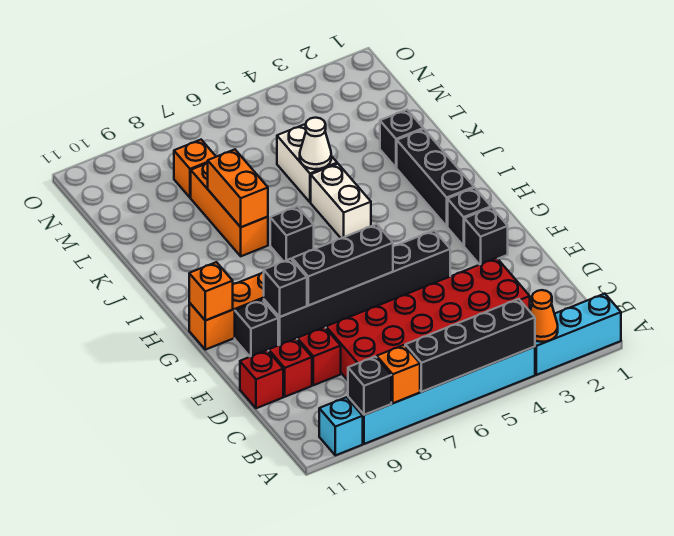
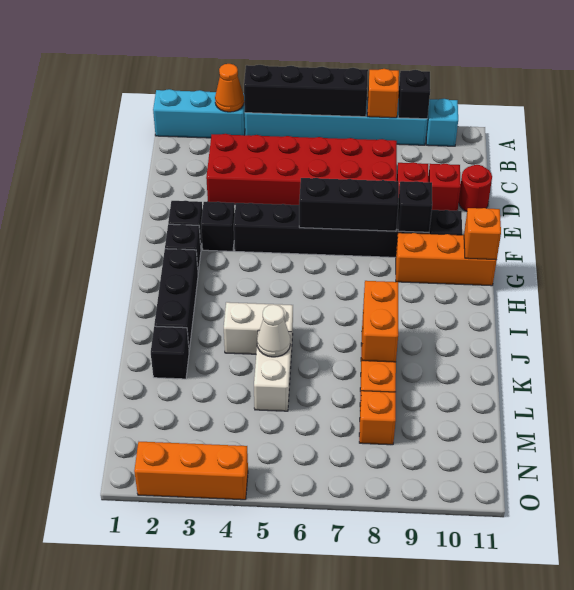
red brick D11 level 1 -> red round brick D11 level 1
white brick I5:J5 level 1 -> white brick J4:J5 level 1
black brick I7 level 1 -> black brick F3 level 1
none -> orange brick O2:O4 level 1

